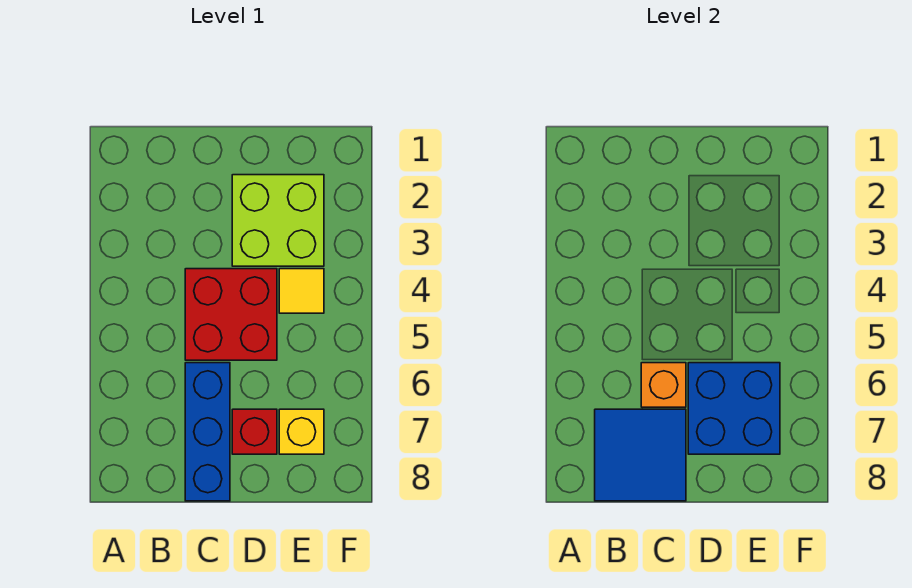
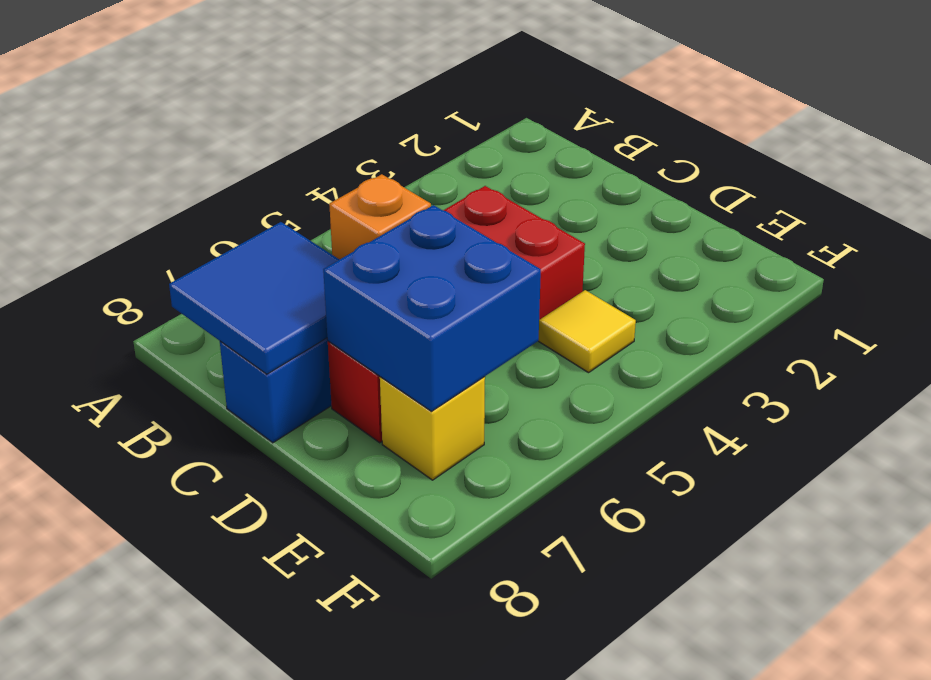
lime brick D2:E3 level 1 -> none

